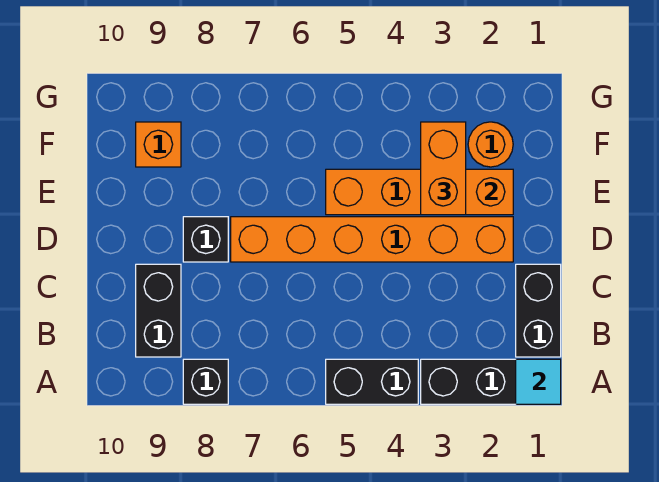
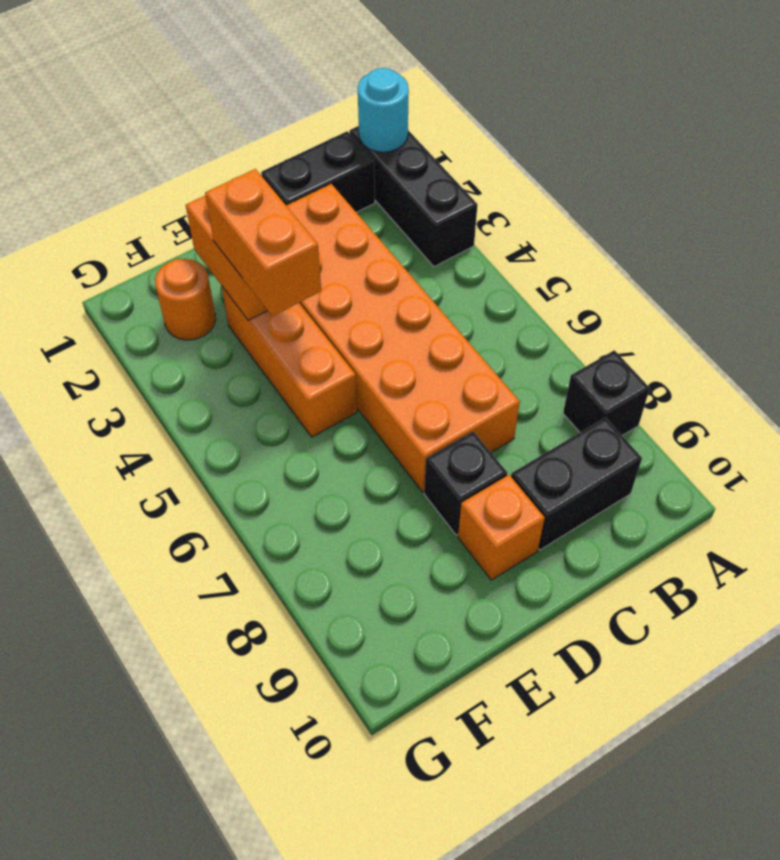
cyan tile A1 level 2 -> cyan round brick A1 level 2
black brick A4:A5 level 1 -> none
orange brick D2:D7 level 1 -> orange brick C2:D7 level 1
orange brick E3:F3 level 3 -> orange brick E3:E4 level 3
orange brick F9 level 1 -> orange brick D9 level 1

